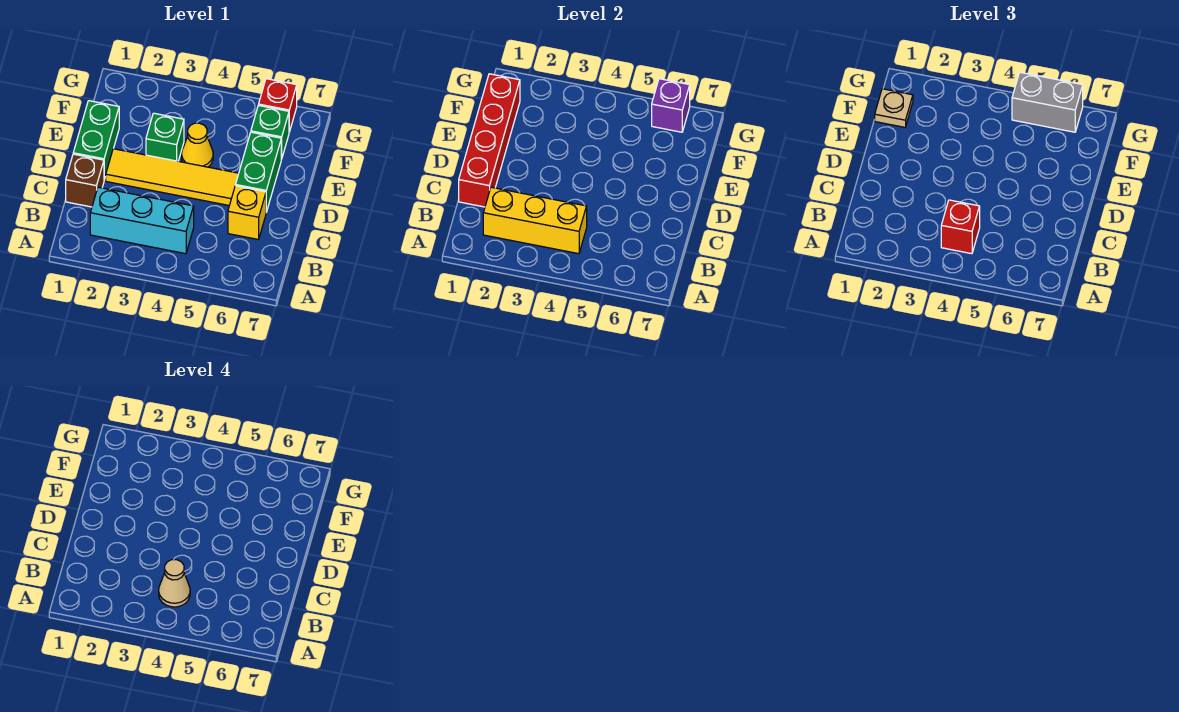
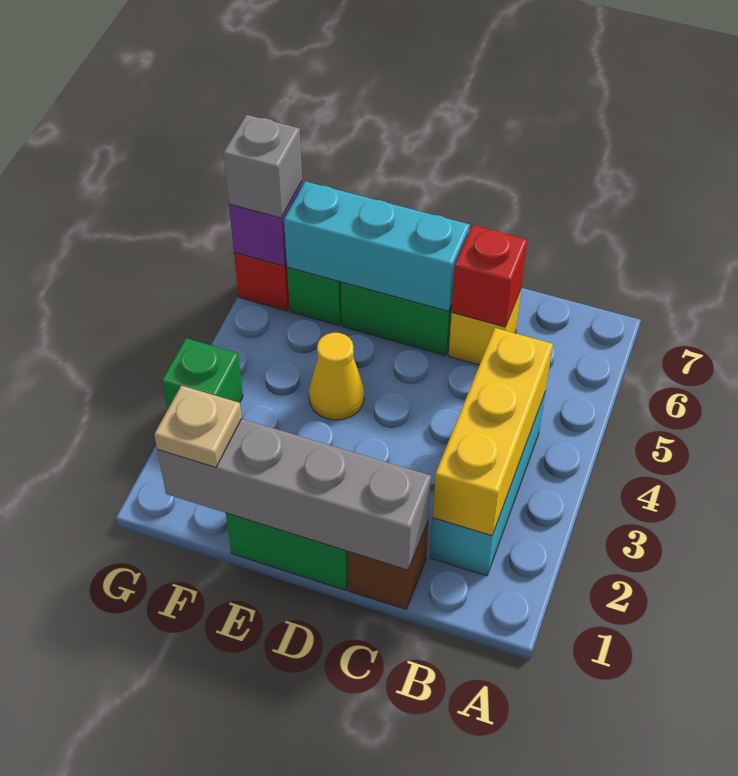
red brick B4 level 3 -> red brick C6 level 2
tan cone B4 level 4 -> none
red brick C1:F1 level 2 -> grey brick C1:F1 level 2
yellow tile D2:D5 level 1 -> none
none -> cyan brick D6:F6 level 2
green brick E3 level 1 -> green brick G3 level 1
grey brick G5:G6 level 3 -> grey brick G6 level 3

